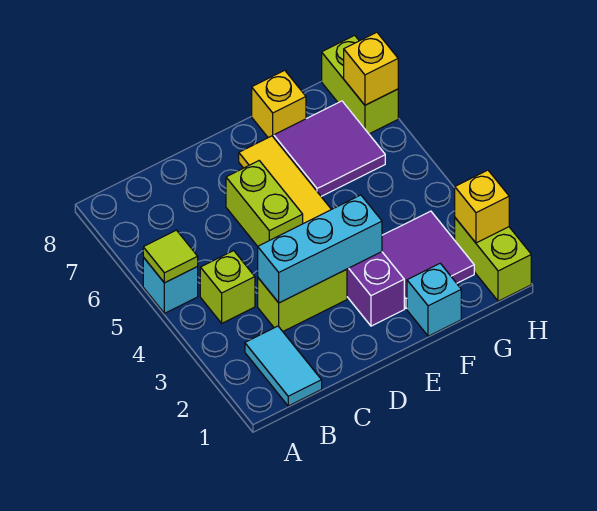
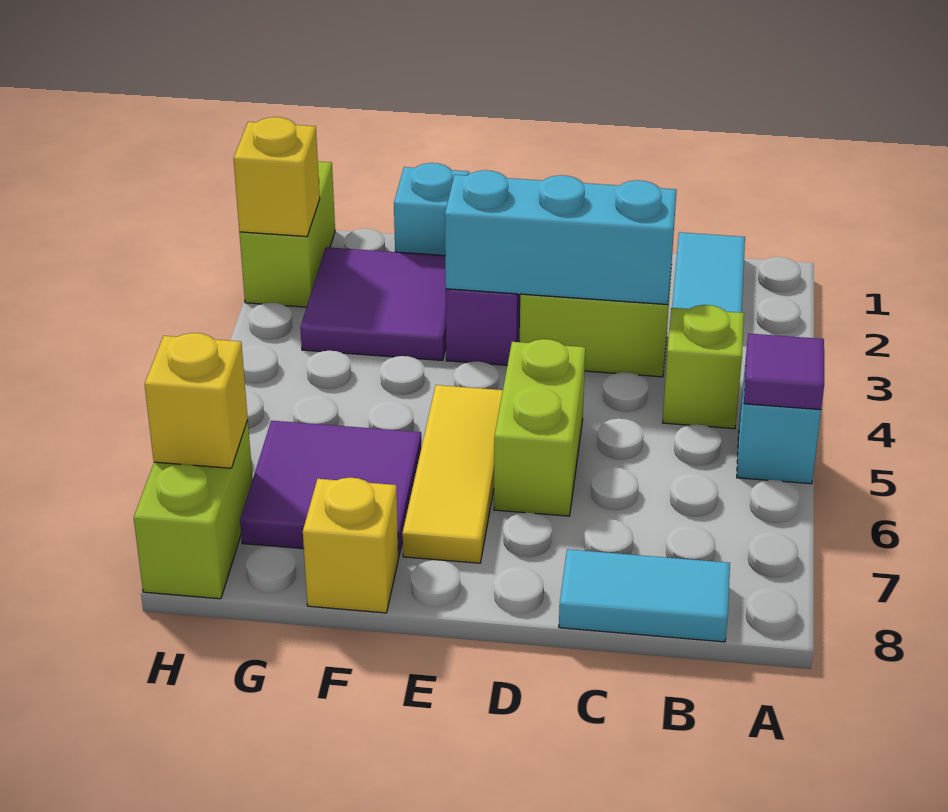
lime tile A5 level 2 -> purple tile A5 level 2
none -> cyan tile B8:C8 level 1

